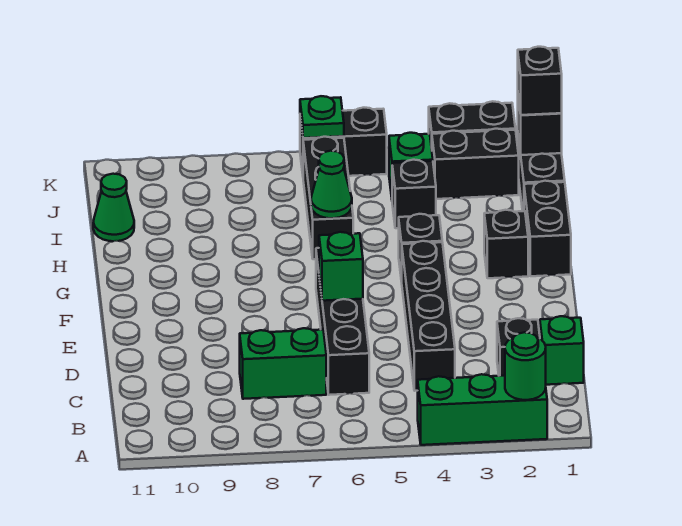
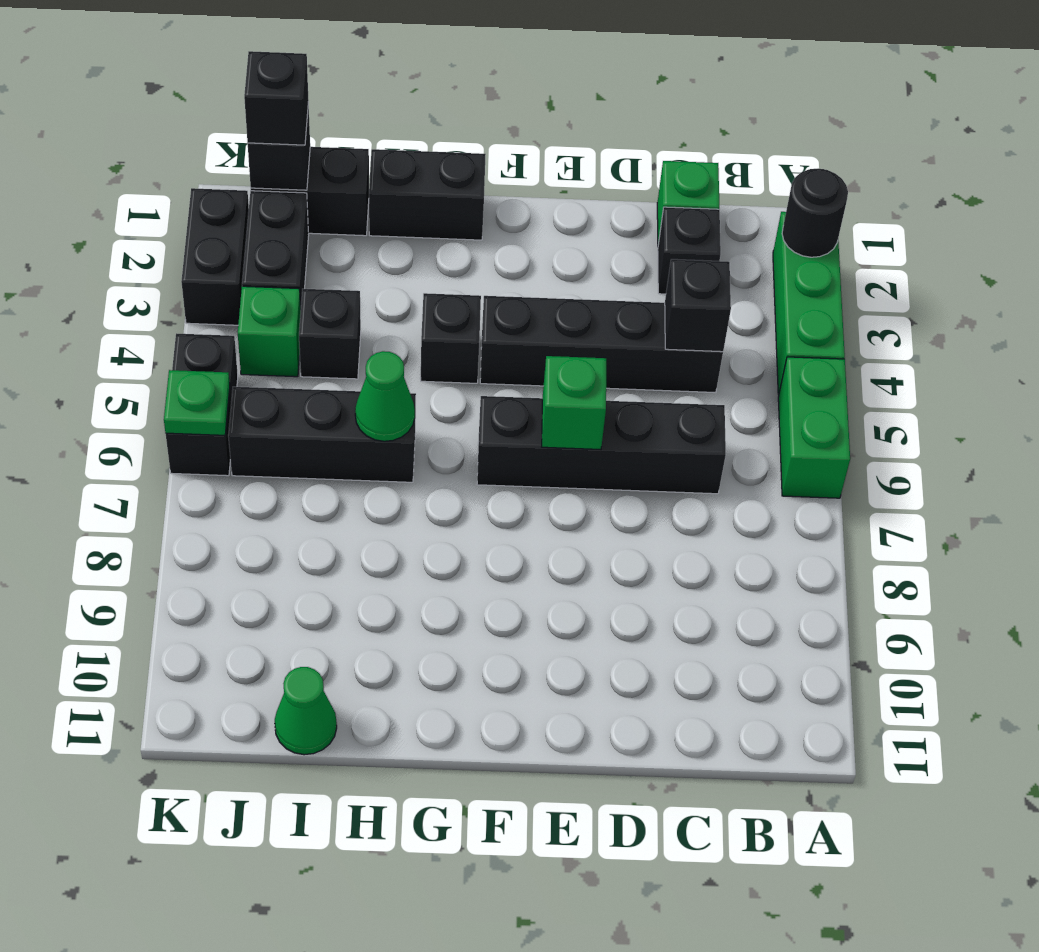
green round brick A2 level 2 -> black round brick A2 level 2
green brick C7:C8 level 1 -> green brick A5:A6 level 1
black brick G2 level 1 -> black brick C4 level 2

